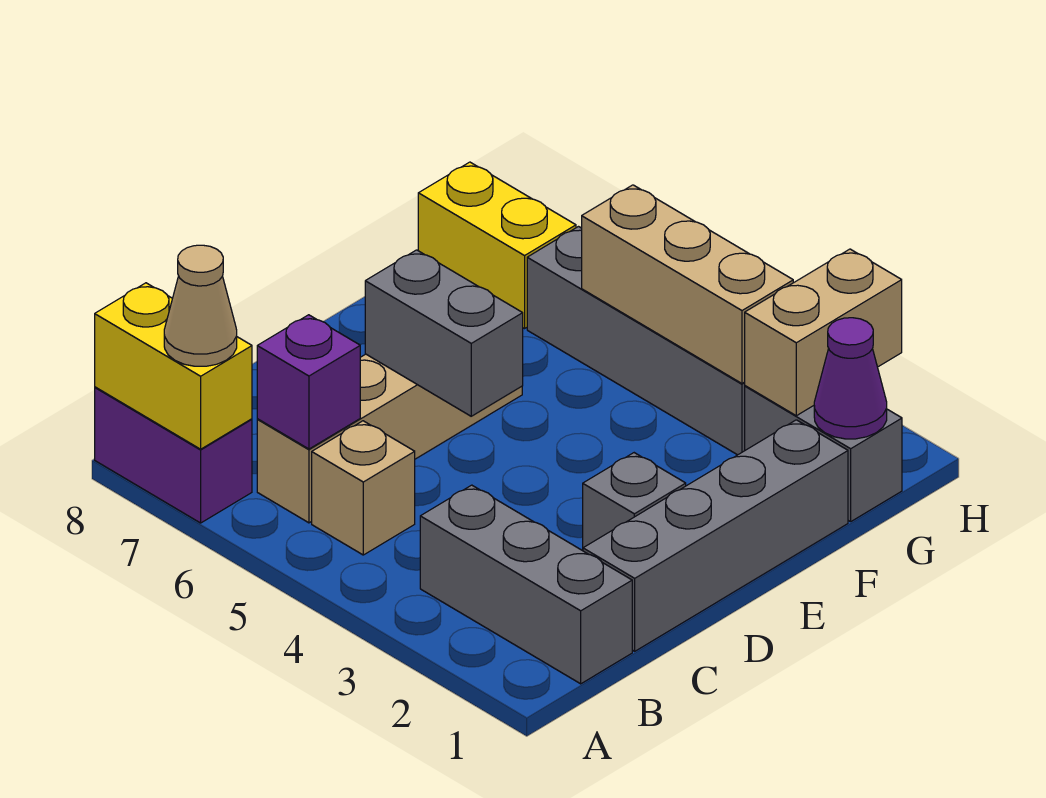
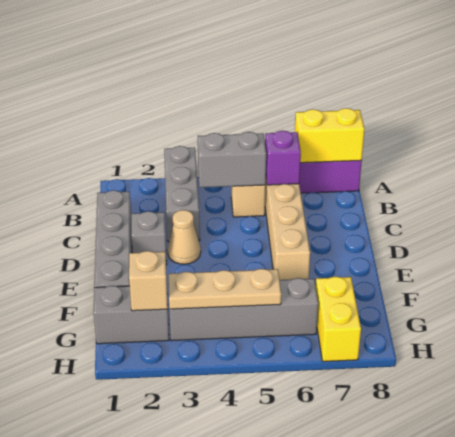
tan cone A7 level 3 -> tan cone D3 level 1
grey brick B1:B3 level 1 -> grey brick A3:C3 level 1
grey brick D5:D6 level 2 -> grey brick B4:B5 level 2
purple cone G1 level 2 -> none
tan brick G2:H2 level 2 -> tan brick G2 level 2
tan brick G3:G5 level 2 -> tan plate G3:G5 level 2
yellow brick G7:G8 level 1 -> yellow brick G7:H7 level 1

